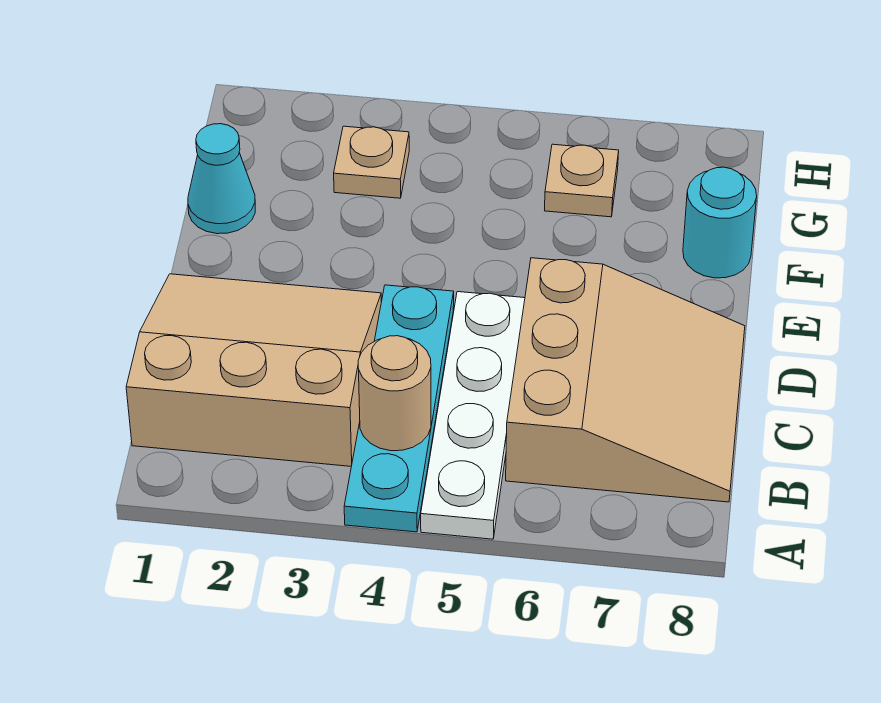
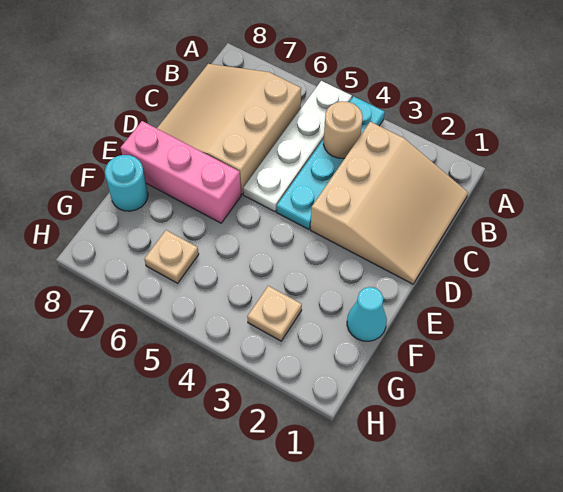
tan slope B1:D3 level 1 top B -> tan slope B1:D3 level 1 top 3
none -> pink brick E6:E8 level 1

